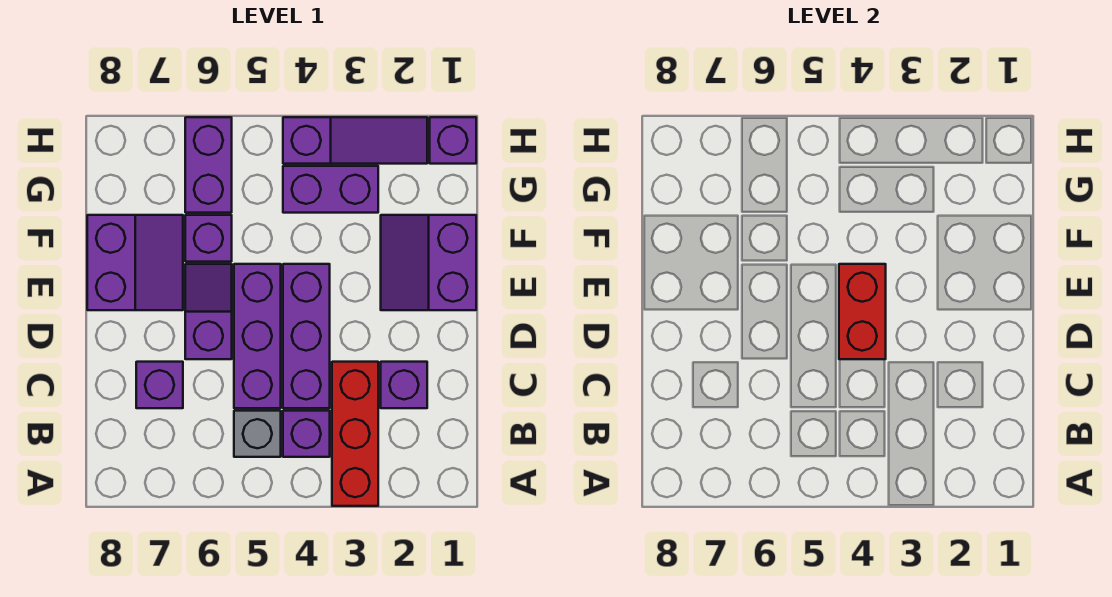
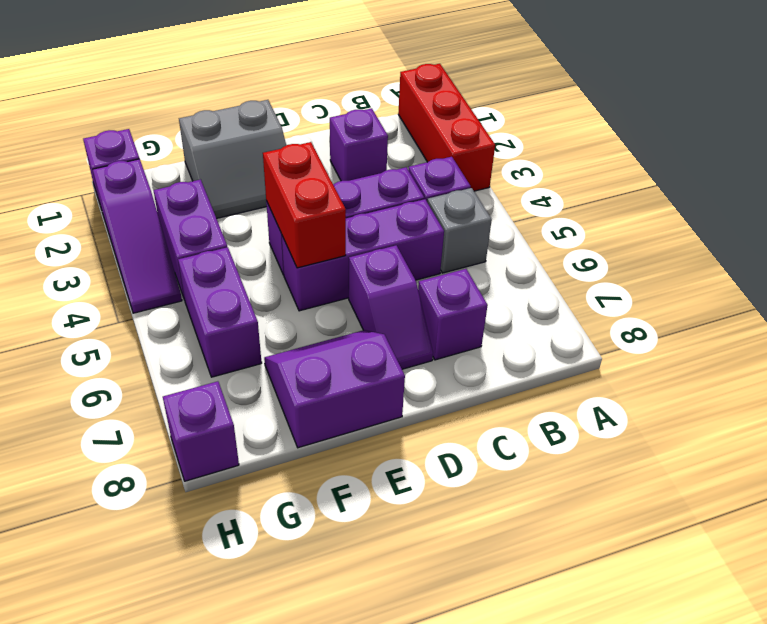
red brick A3:C3 level 1 -> red brick A1:A3 level 1
red brick D4:E4 level 2 -> red brick E4:E5 level 2
purple slope D6:E6 level 1 top D -> purple slope D6:D7 level 1 top 6
purple slope E1:F2 level 1 top 1 -> grey slope E1:F2 level 1 top 1
purple brick F6 level 1 -> purple brick H8 level 1
purple brick G6:H6 level 1 -> purple brick G5:G6 level 1
purple slope H2:H4 level 1 top 4 -> purple slope H2:H4 level 1 top 2

